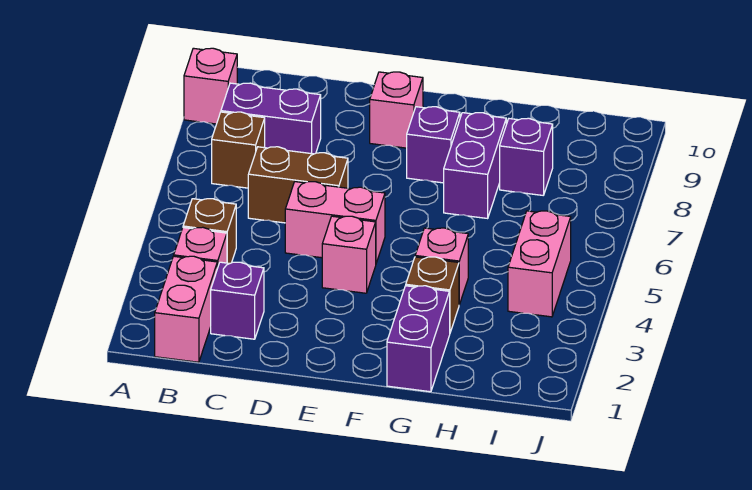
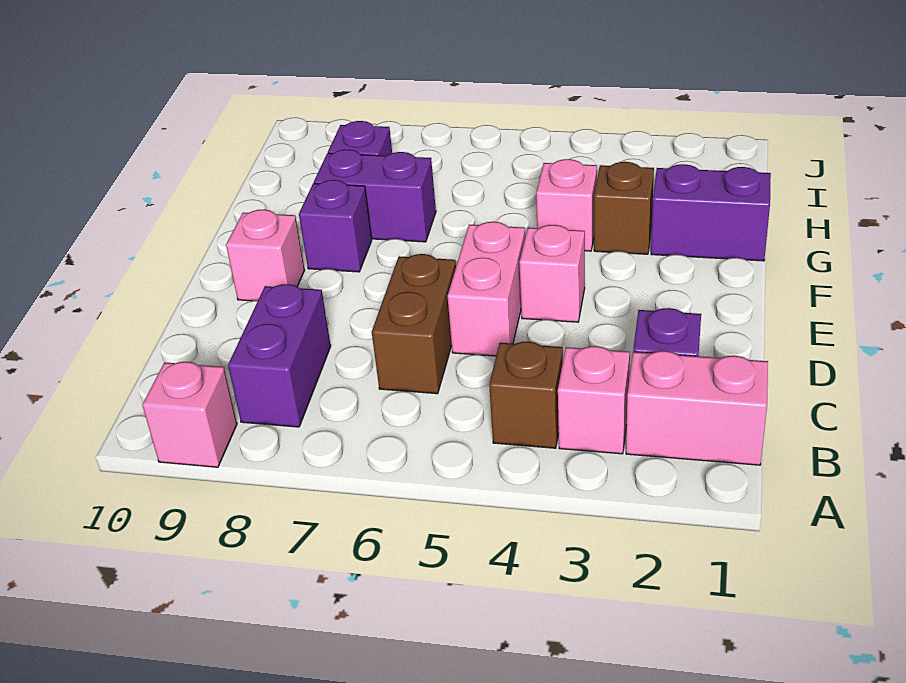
brown brick B7 level 1 -> none
pink brick I4:I5 level 1 -> none

